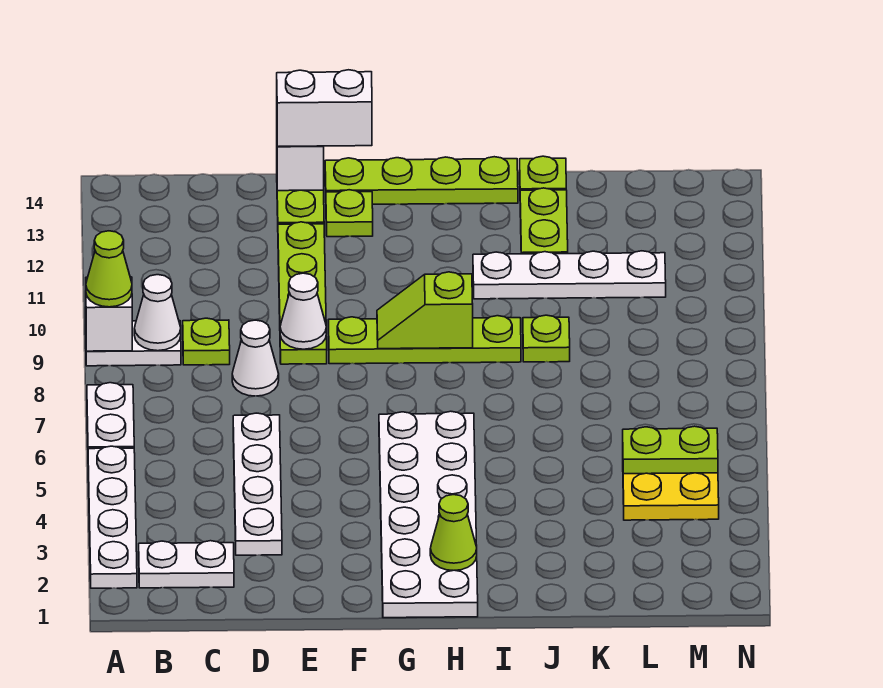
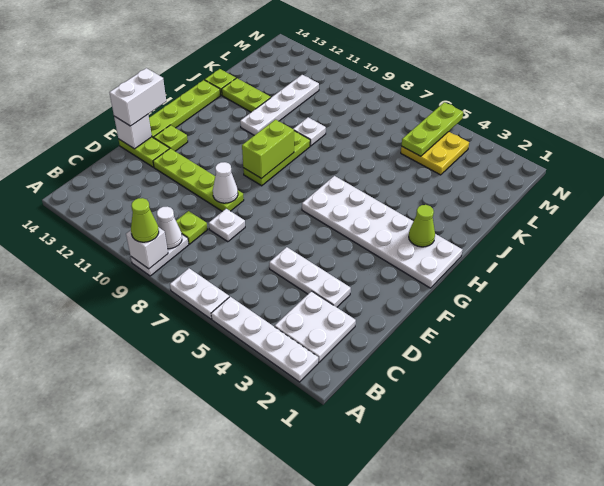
white plate B2:C2 level 1 -> white plate B2:C3 level 1
white plate D3:D6 level 1 -> white plate D3:D5 level 1
white cone D8 level 1 -> white plate D8 level 1
lime plate F9:I9 level 1 -> lime plate G9:I9 level 1
lime slope G9:H9 level 2 top H -> lime brick G9:H9 level 2
lime plate J9 level 1 -> white plate J9 level 1
lime plate L5:M5 level 2 -> lime plate L5:N5 level 2

